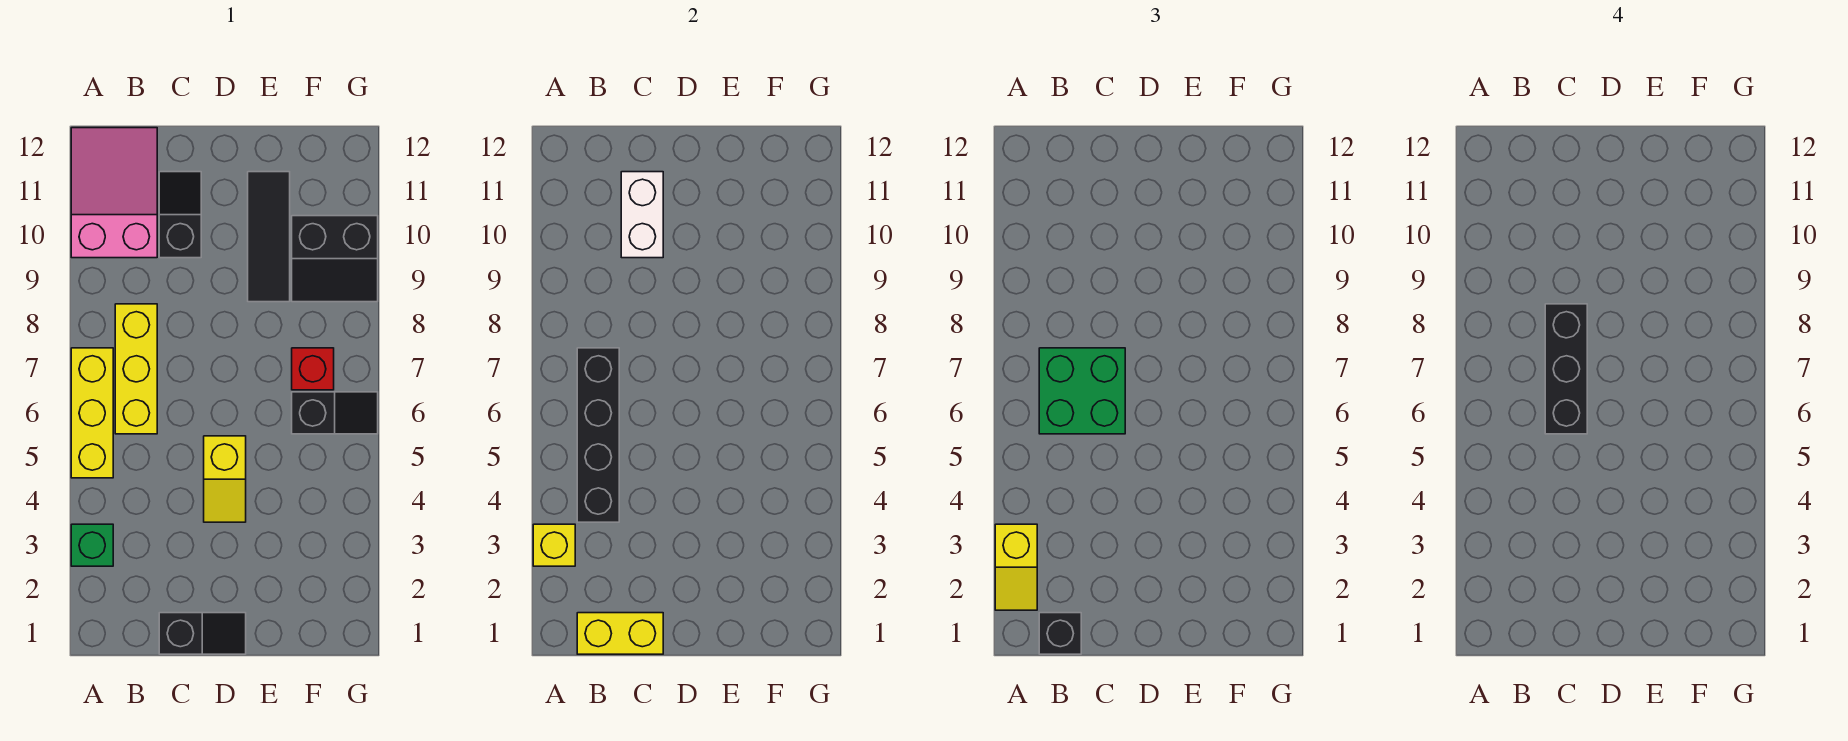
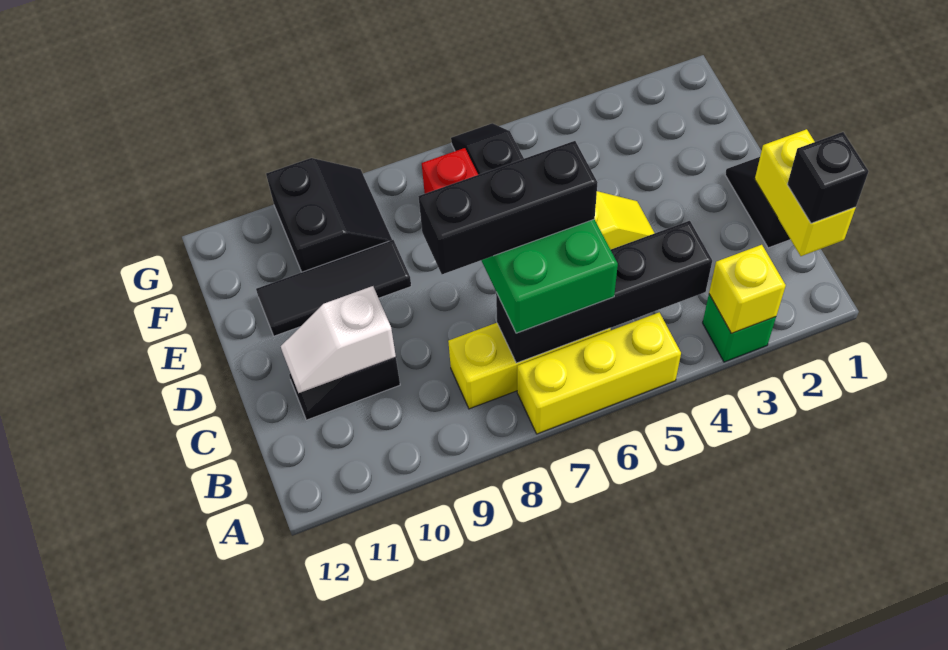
yellow slope A2:A3 level 3 top 3 -> none
pink slope A10:B12 level 1 top 10 -> none
white brick C10:C11 level 2 -> white slope C10:C11 level 2 top 10

